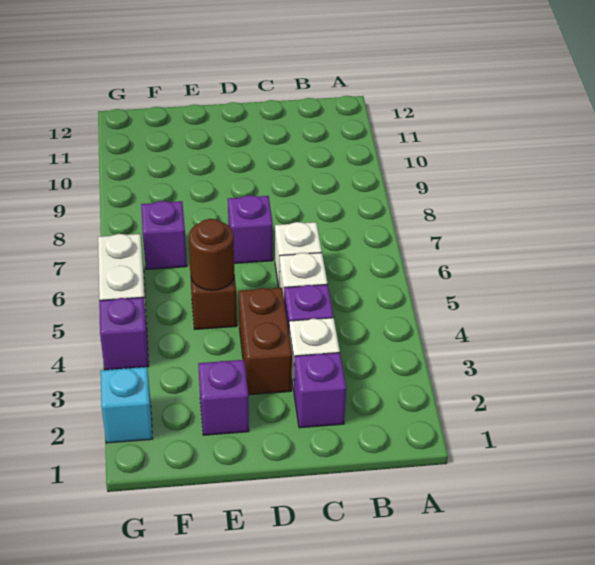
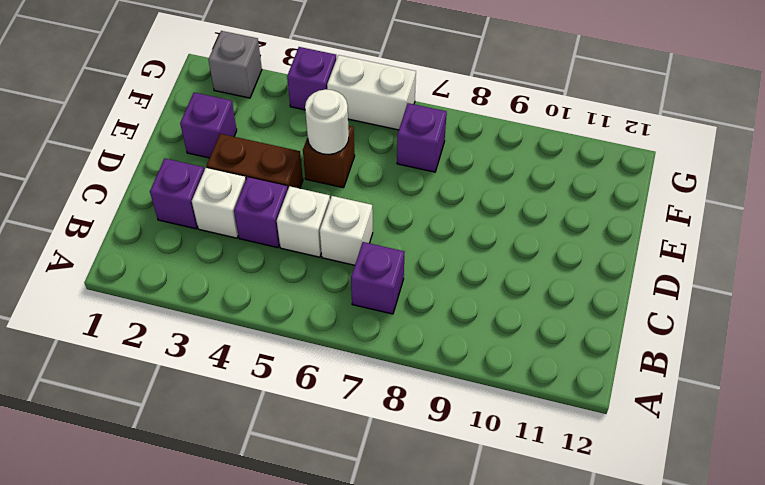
purple brick D7 level 1 -> purple brick B7 level 1
brown round brick E5 level 2 -> white round brick E5 level 2
cyan brick G2 level 1 -> grey brick G2 level 1

